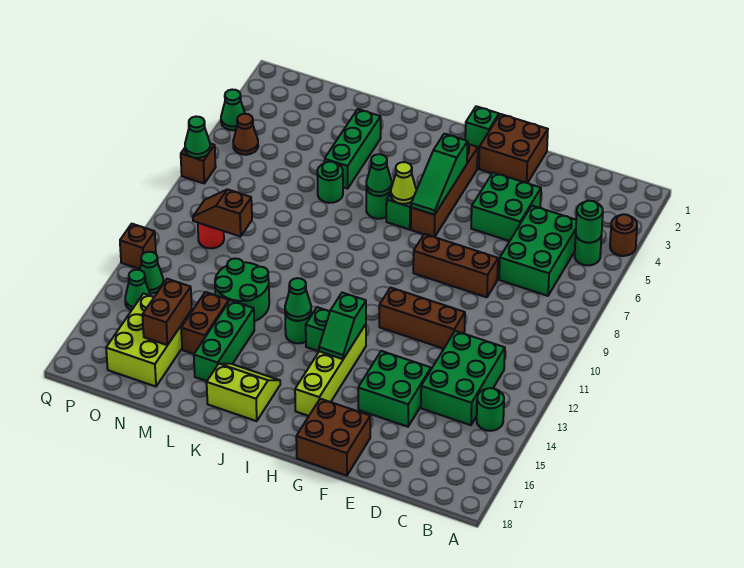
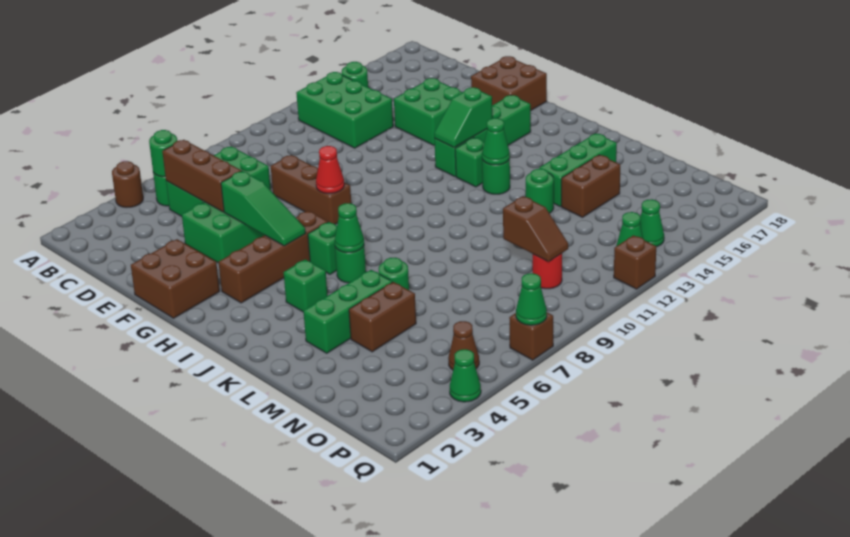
green brick C12:D14 level 1 -> green brick B12:D13 level 1
brown brick E11:G11 level 1 -> brown brick C5:E5 level 2
none -> red cone G8 level 2
green brick H1 level 1 -> green brick J4 level 1
green slope H4:H6 level 2 top 4 -> green slope F5:H5 level 2 top F
lime brick H13:H16 level 1 -> green brick H13:H16 level 1
green slope H13:H14 level 2 top 13 -> green slope H13:H14 level 2 top 14
lime cone I6 level 2 -> none
lime slope J16:K17 level 1 top 17 -> none
green round brick L12:M13 level 1 -> green round brick L13 level 1
lime brick N15:O17 level 1 -> none
brown brick N15:N16 level 2 -> brown brick M4:M5 level 1

